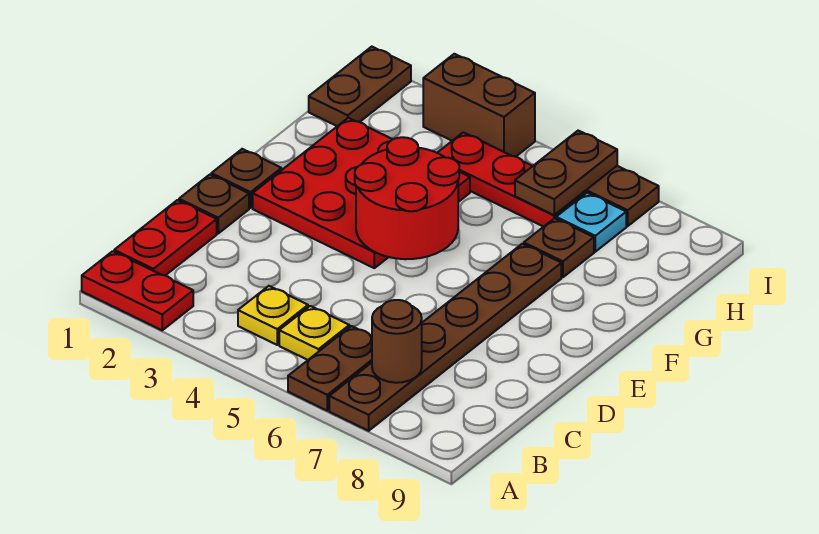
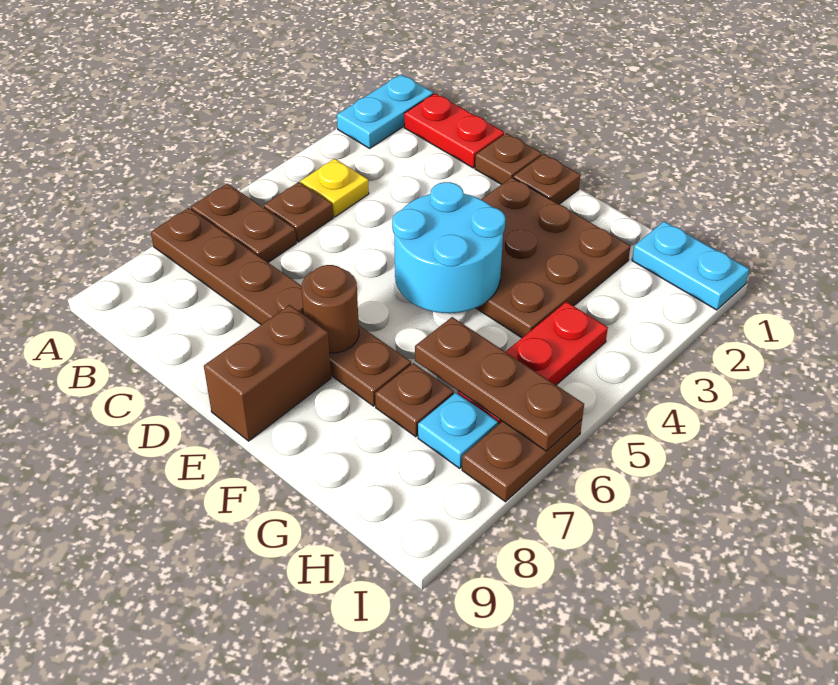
red plate A1:A2 level 1 -> cyan plate A1:A2 level 1
yellow plate B5 level 1 -> brown plate B5 level 1
brown round brick B7 level 2 -> brown round brick E7 level 2
red plate E2:G4 level 1 -> brown plate E2:G4 level 1
red round brick E4:F5 level 2 -> cyan round brick E4:F5 level 2
brown plate H1:I1 level 1 -> cyan plate H1:I1 level 1
brown plate H6:I6 level 2 -> brown plate G6:I6 level 2
brown brick I3:I4 level 1 -> brown brick E8:E9 level 1

